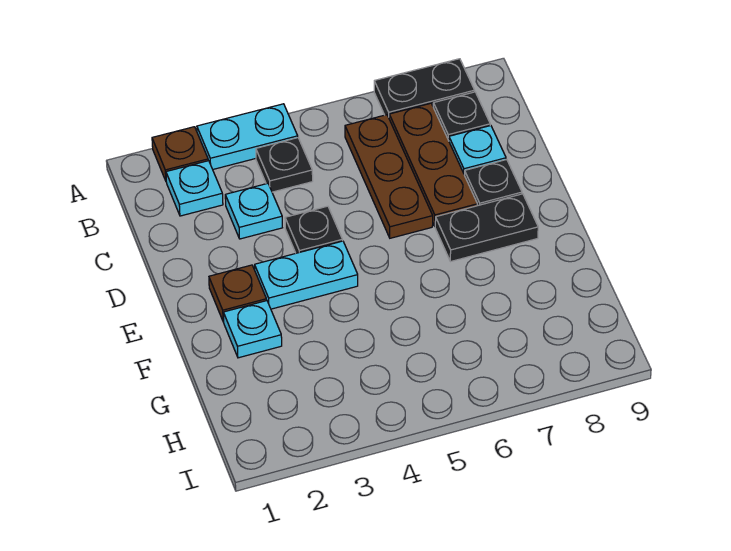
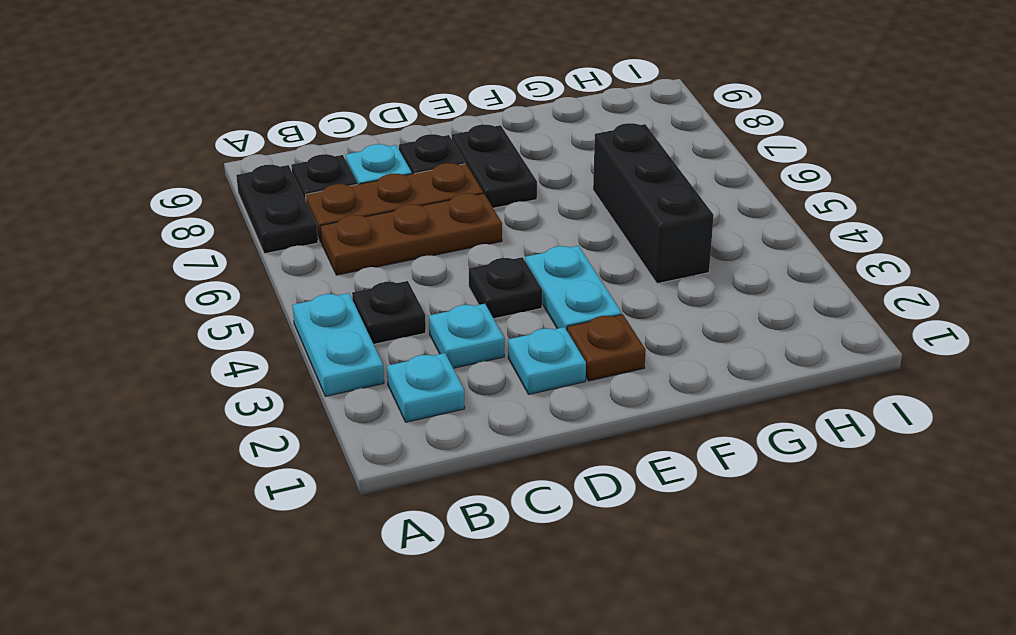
brown plate A2 level 1 -> none
cyan plate F2 level 1 -> cyan plate D2 level 1
none -> black brick G4:G6 level 1

